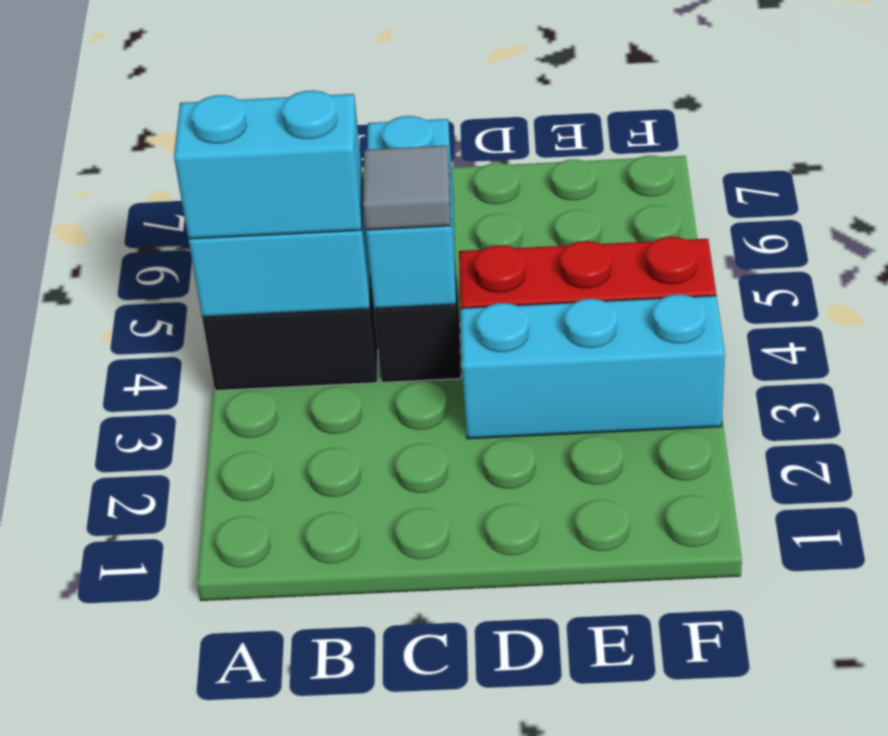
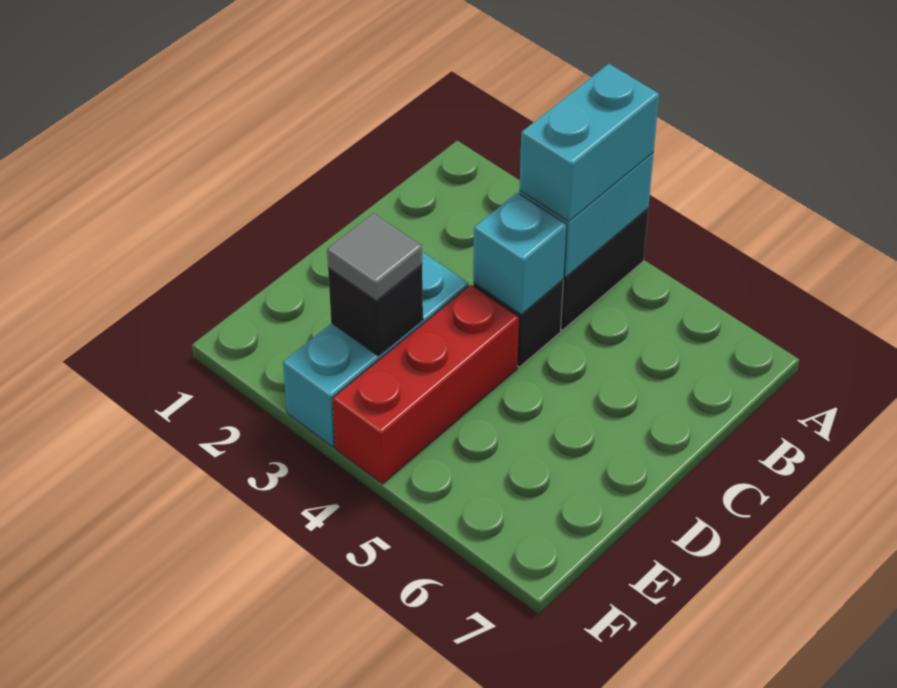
cyan brick C4:C5 level 2 -> cyan brick C4 level 2
grey tile C4 level 3 -> grey tile E3 level 3
none -> black brick E3 level 2

